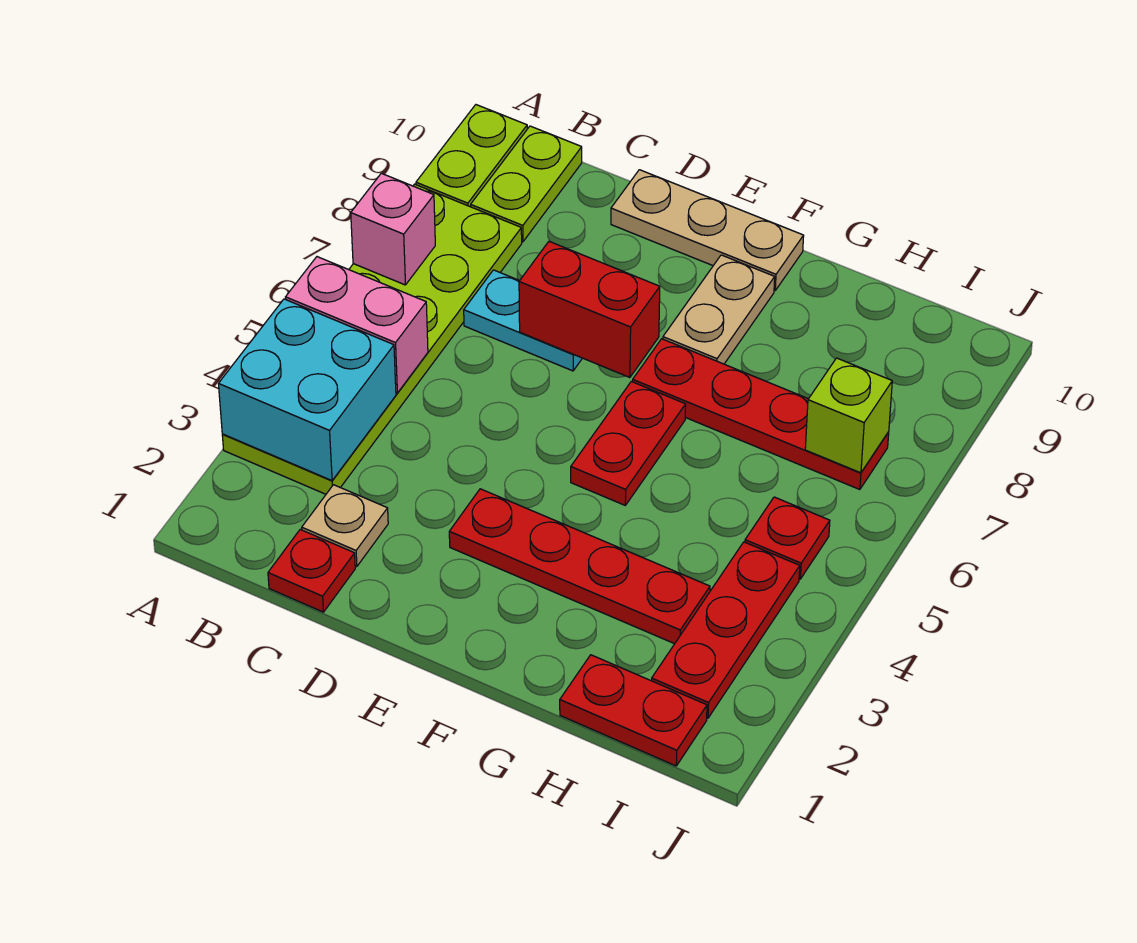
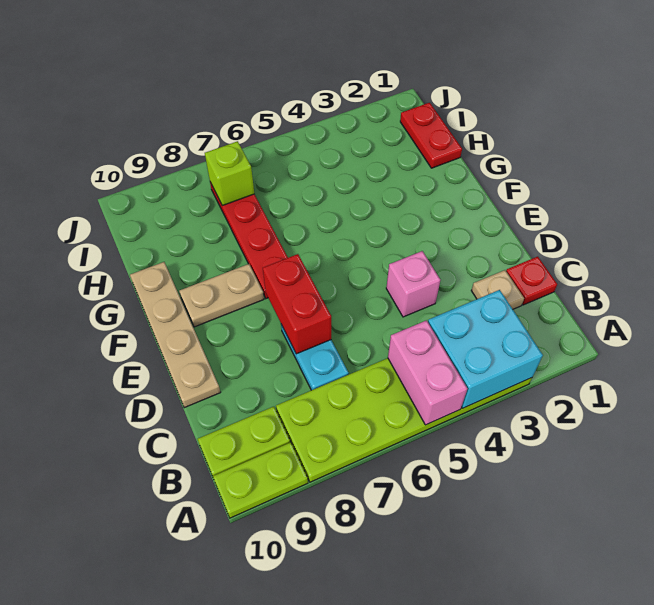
pink brick A7 level 2 -> pink brick D4 level 1
tan plate D10:F10 level 1 -> tan plate D10:G10 level 1
red plate E3:H3 level 1 -> none
red plate F5:F6 level 1 -> none
red plate I2:I4 level 1 -> none
red plate I5 level 1 -> none

